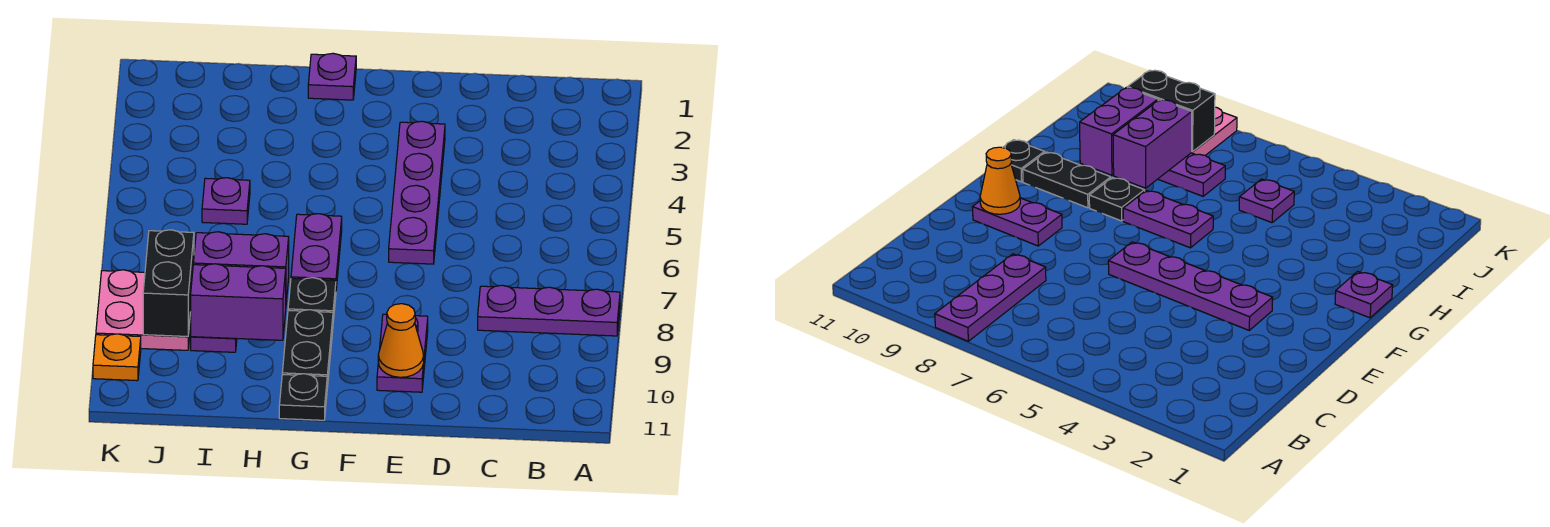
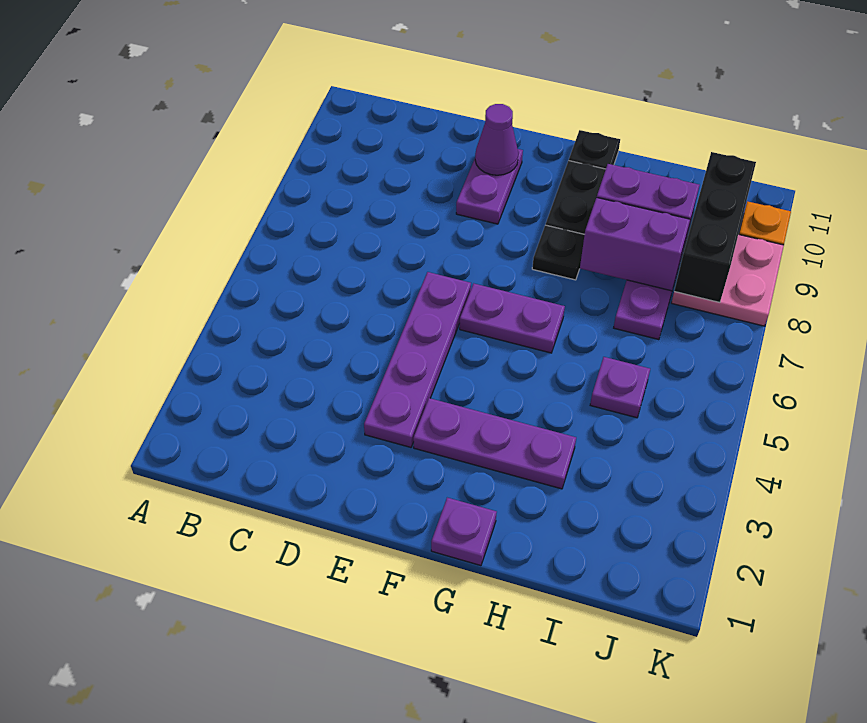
purple plate A8:C8 level 1 -> purple plate F3:H3 level 1
orange cone E10 level 2 -> purple cone E10 level 2
purple plate G6:G7 level 1 -> purple plate F6:G6 level 1
black brick J8:J9 level 2 -> black brick J8:J10 level 2

